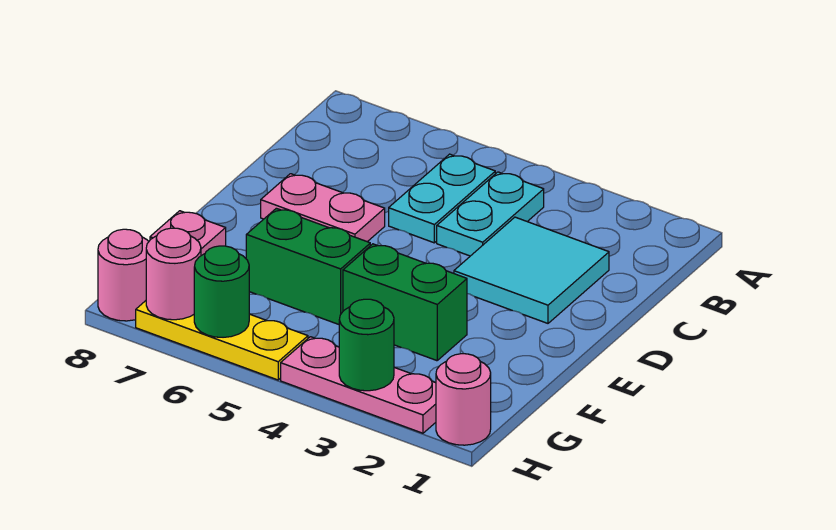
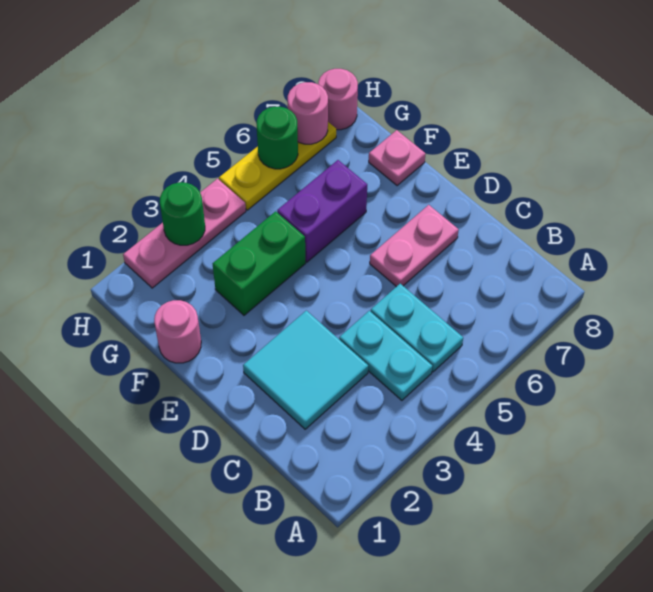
green brick F5:F6 level 1 -> purple brick F5:F6 level 1
pink round brick H1 level 1 -> pink round brick F1 level 1

